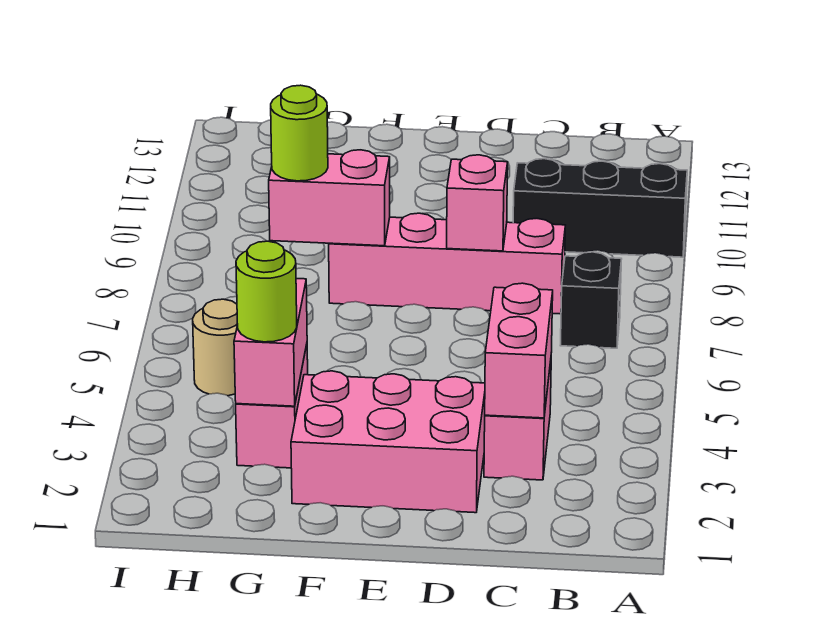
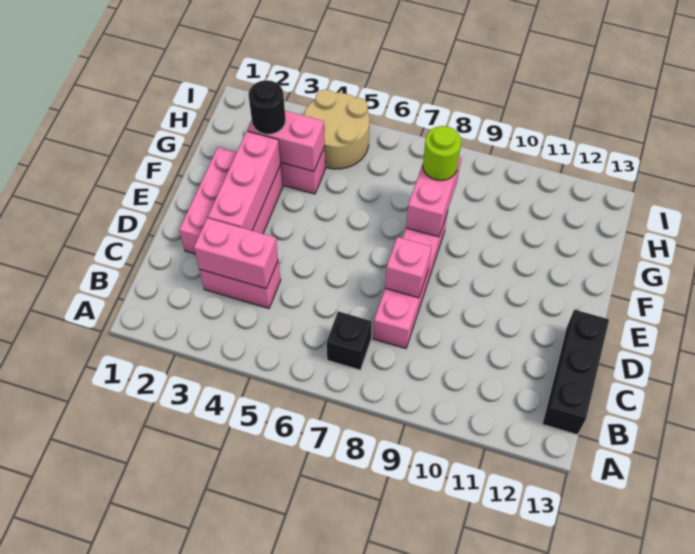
black brick A10:C10 level 1 -> black brick B13:D13 level 1
none -> pink brick D3:F3 level 2
lime round brick G3 level 3 -> black round brick G3 level 3
tan round brick H5 level 1 -> tan round brick H4:I5 level 1

